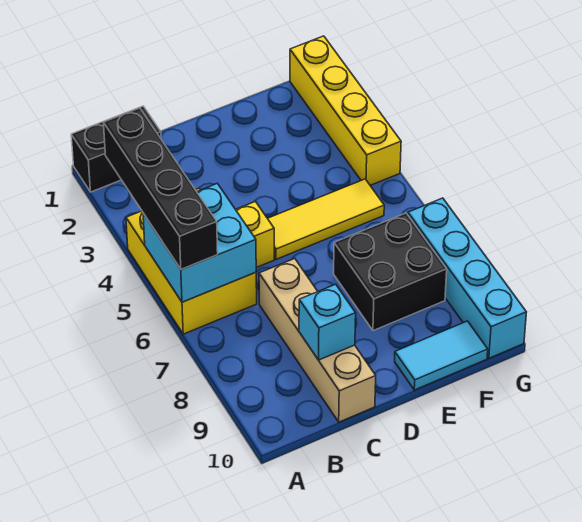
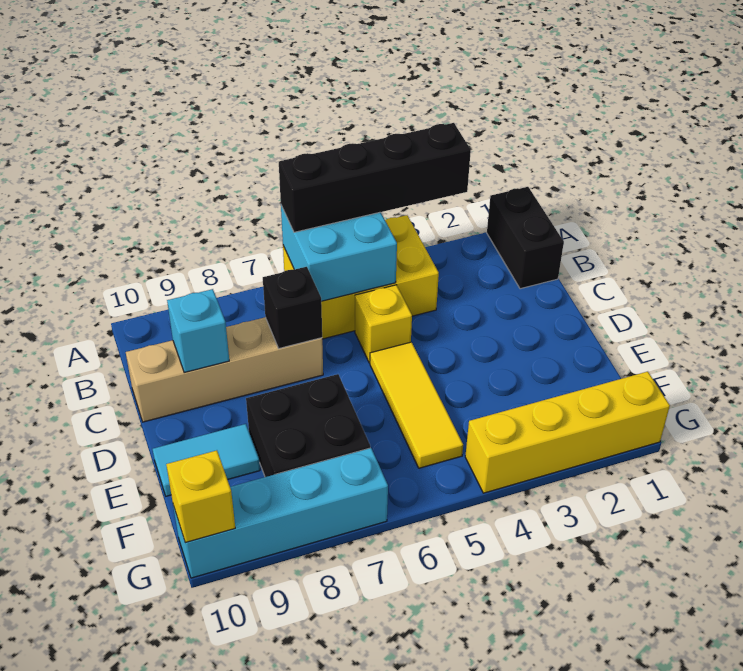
none -> black brick C7 level 2
cyan tile E10:F10 level 1 -> cyan tile E9:E10 level 1
none -> yellow brick G10 level 2

